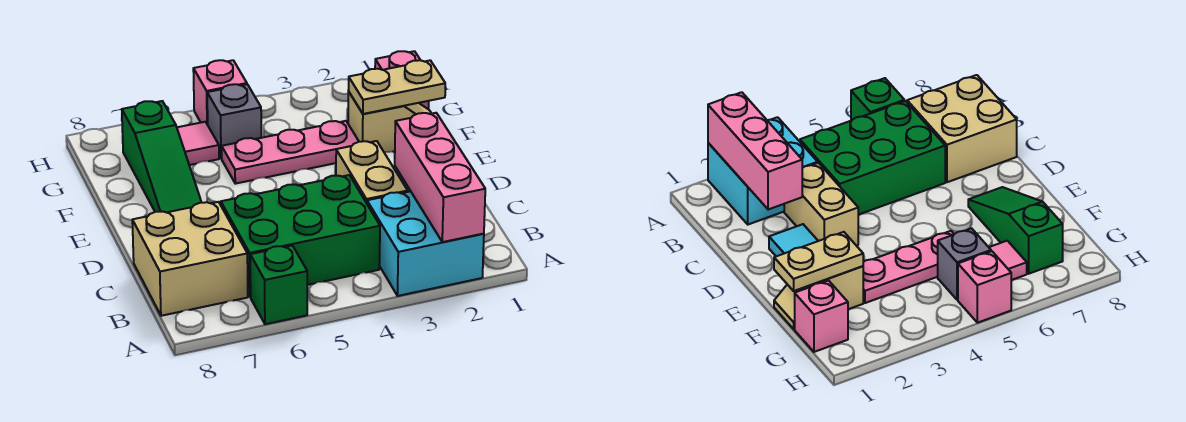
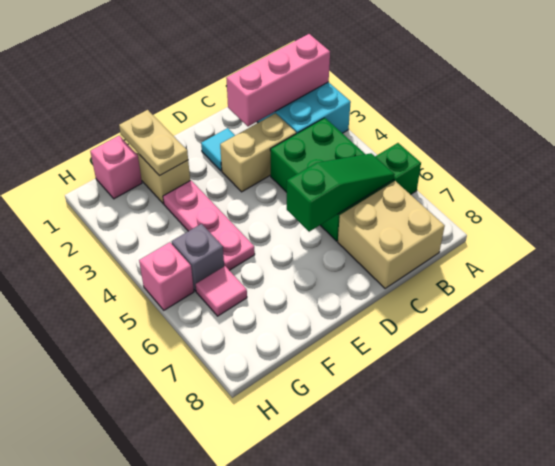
green slope E7:G7 level 1 top G -> green slope B6:D6 level 2 top D

